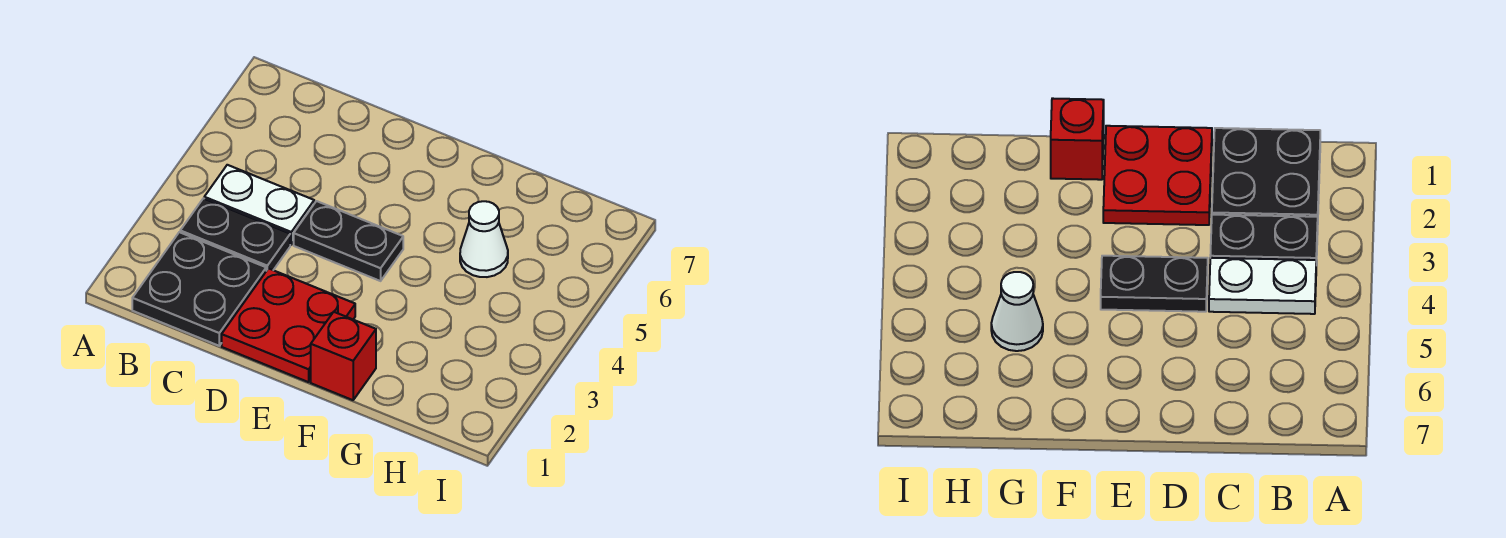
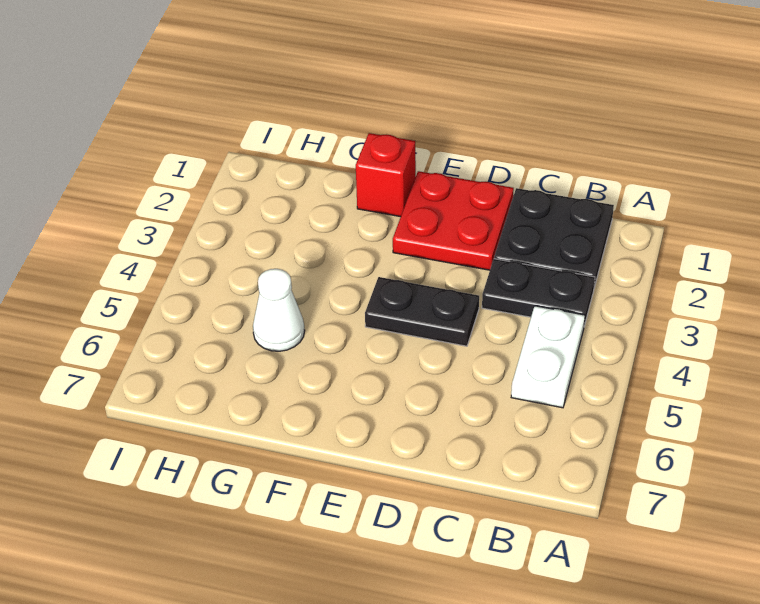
white plate B4:C4 level 1 -> white plate B4:B5 level 1

